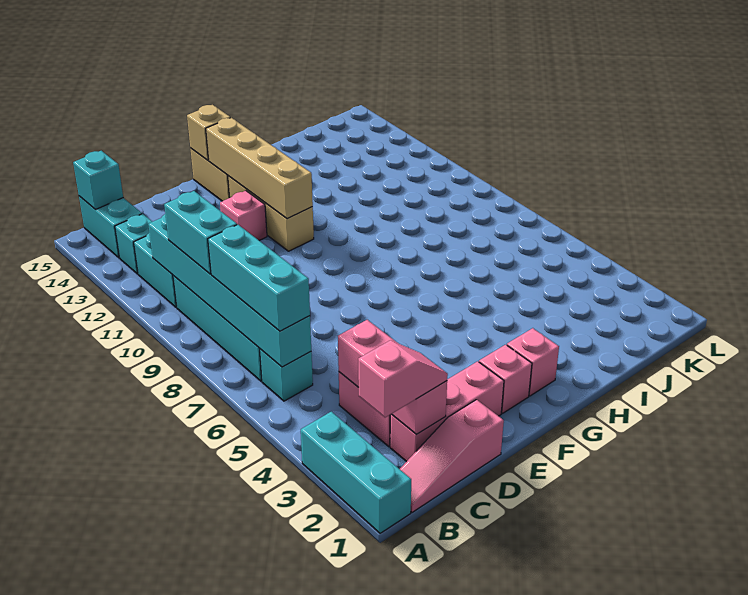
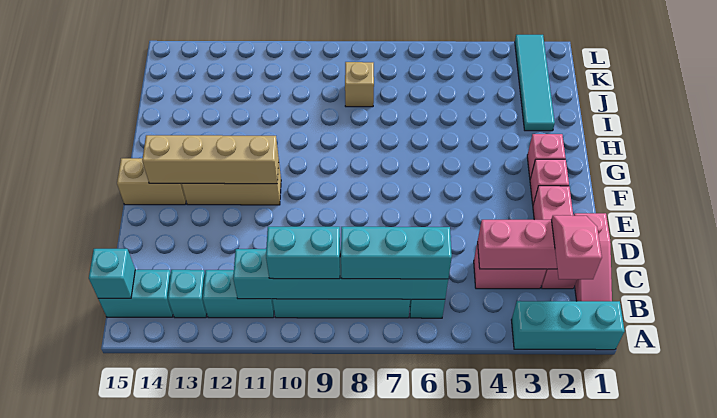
pink brick E12 level 1 -> none
tan brick F15 level 2 -> tan brick J8 level 1
none -> cyan tile I2:L2 level 1

